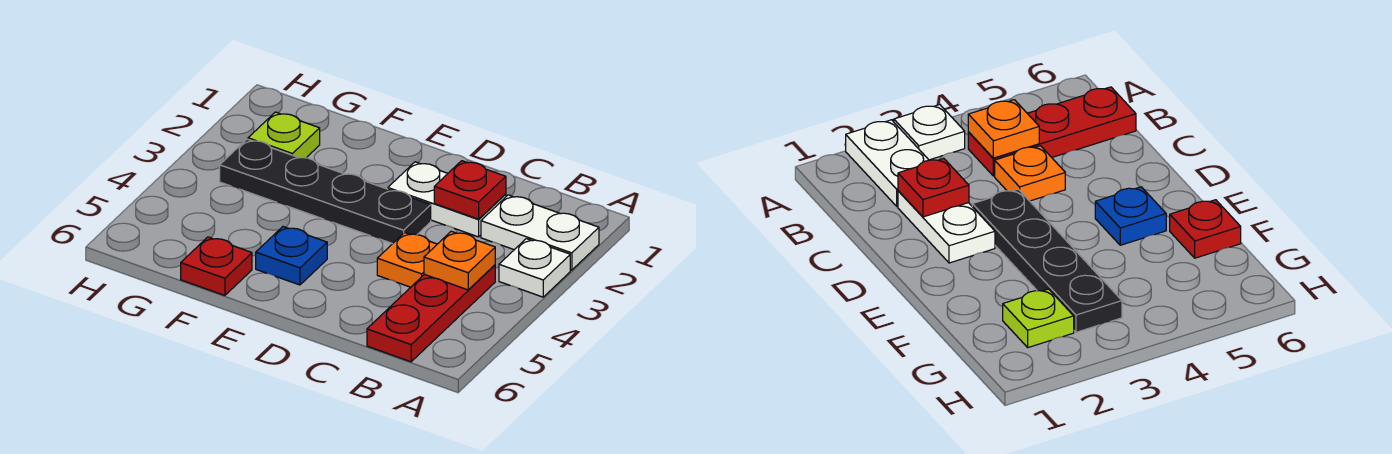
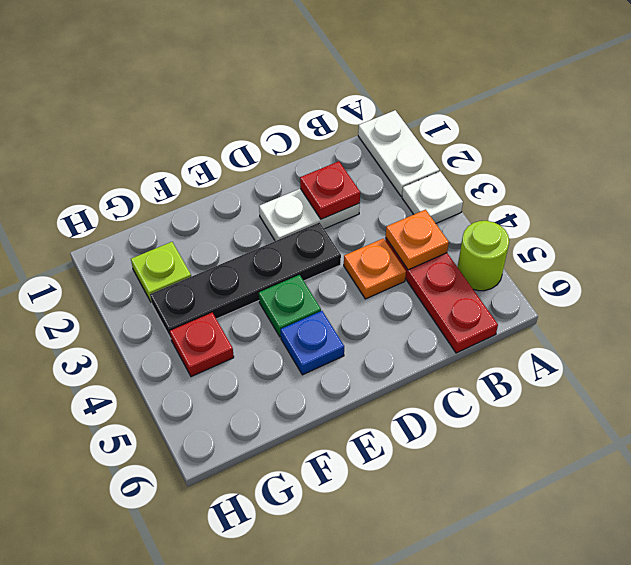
white plate A2:B2 level 1 -> white plate A1:A2 level 1
none -> lime round brick A5 level 1
none -> green plate E4 level 1
red plate F6 level 1 -> red plate G4 level 1

